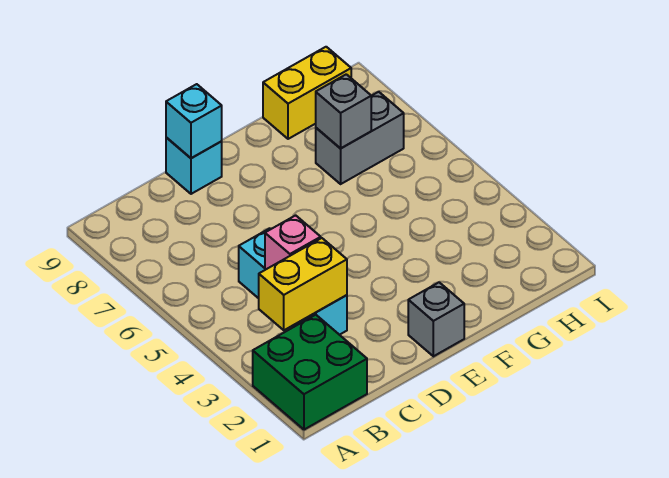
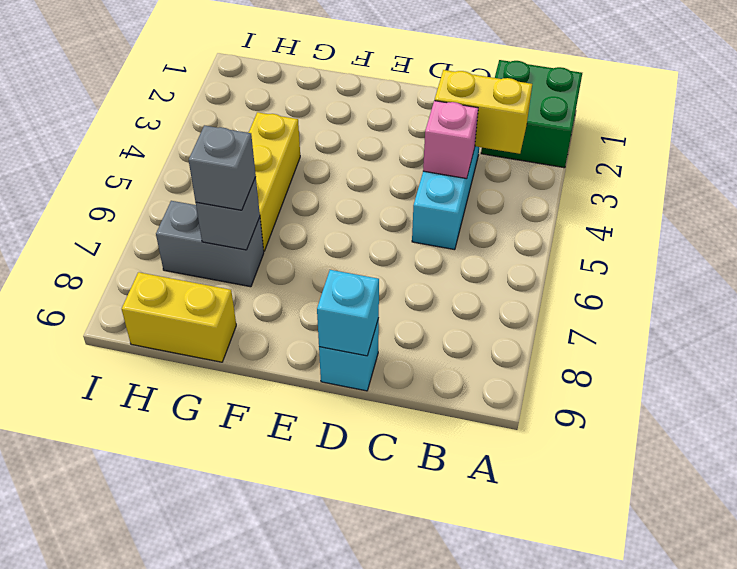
grey brick E1 level 1 -> grey brick G7 level 3
none -> yellow brick G4:G6 level 1

